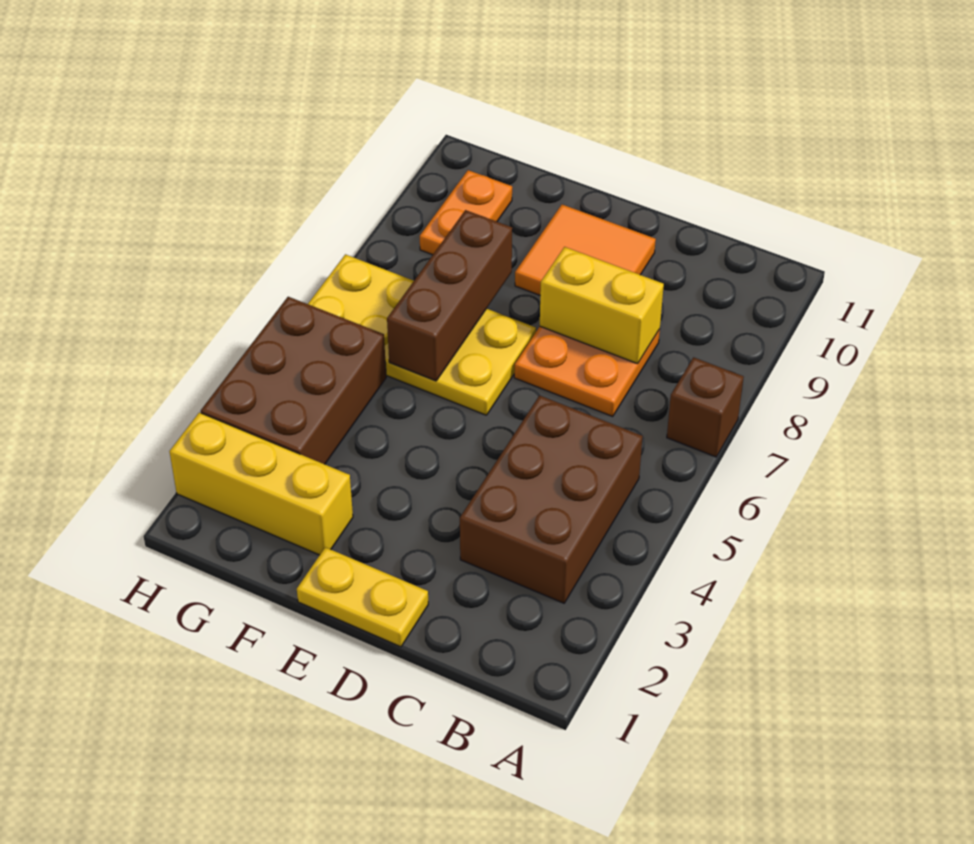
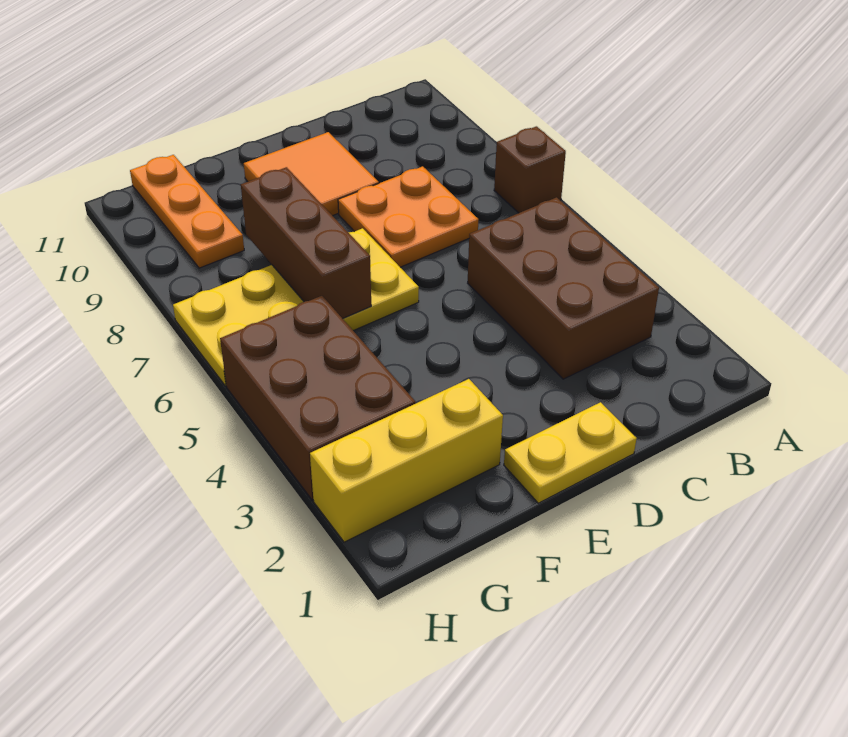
yellow brick C8:D8 level 2 -> none
orange plate G9:G10 level 1 -> orange plate G9:G11 level 1

